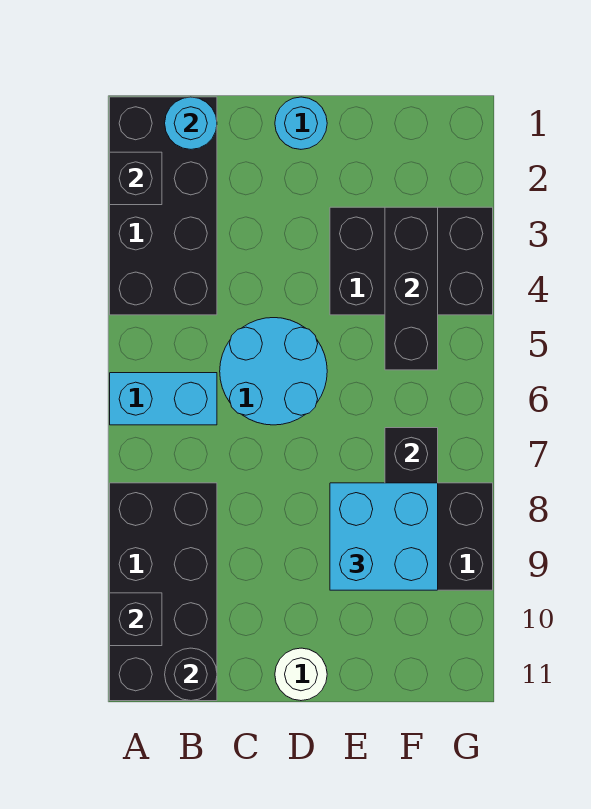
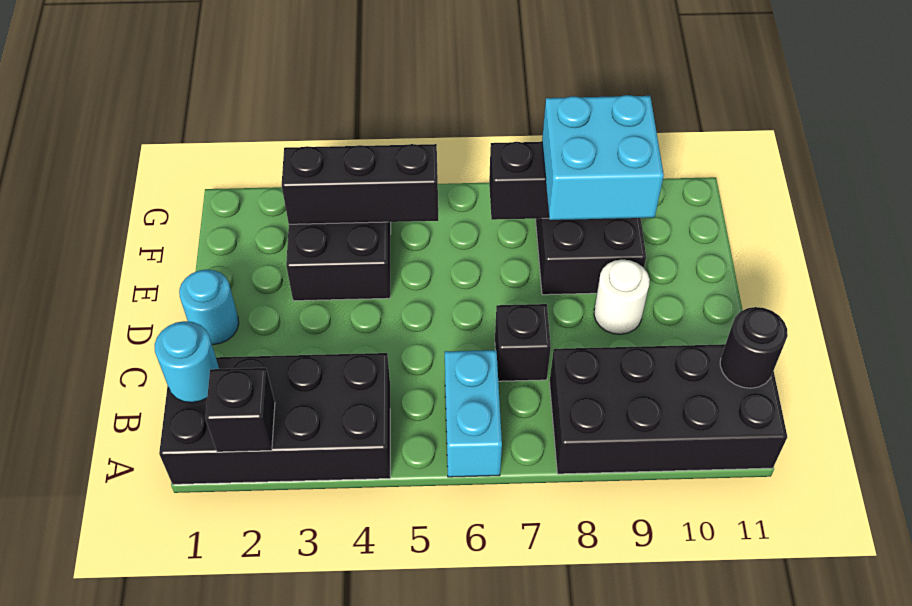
black brick A10 level 2 -> black brick C7 level 1
cyan round brick C5:D6 level 1 -> none
white round brick D11 level 1 -> white round brick D9 level 1

